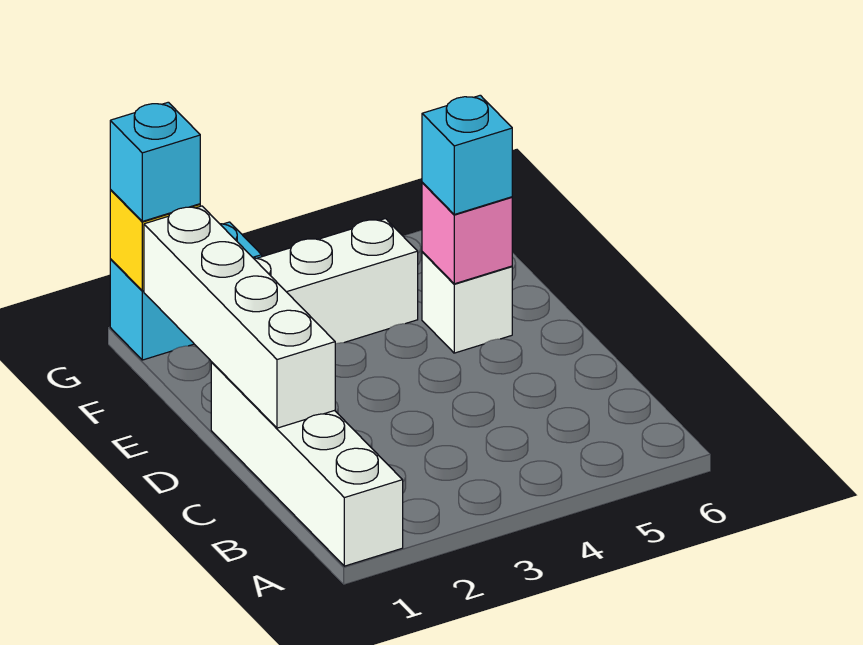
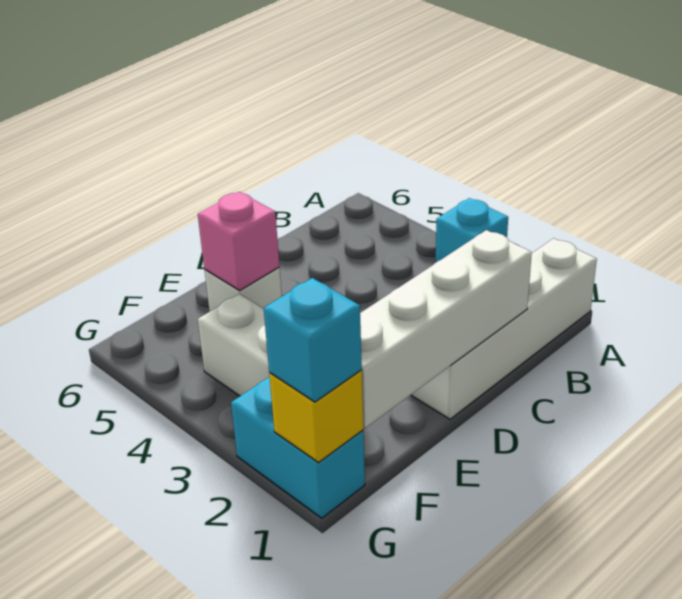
cyan brick E5 level 3 -> cyan brick A3 level 1

